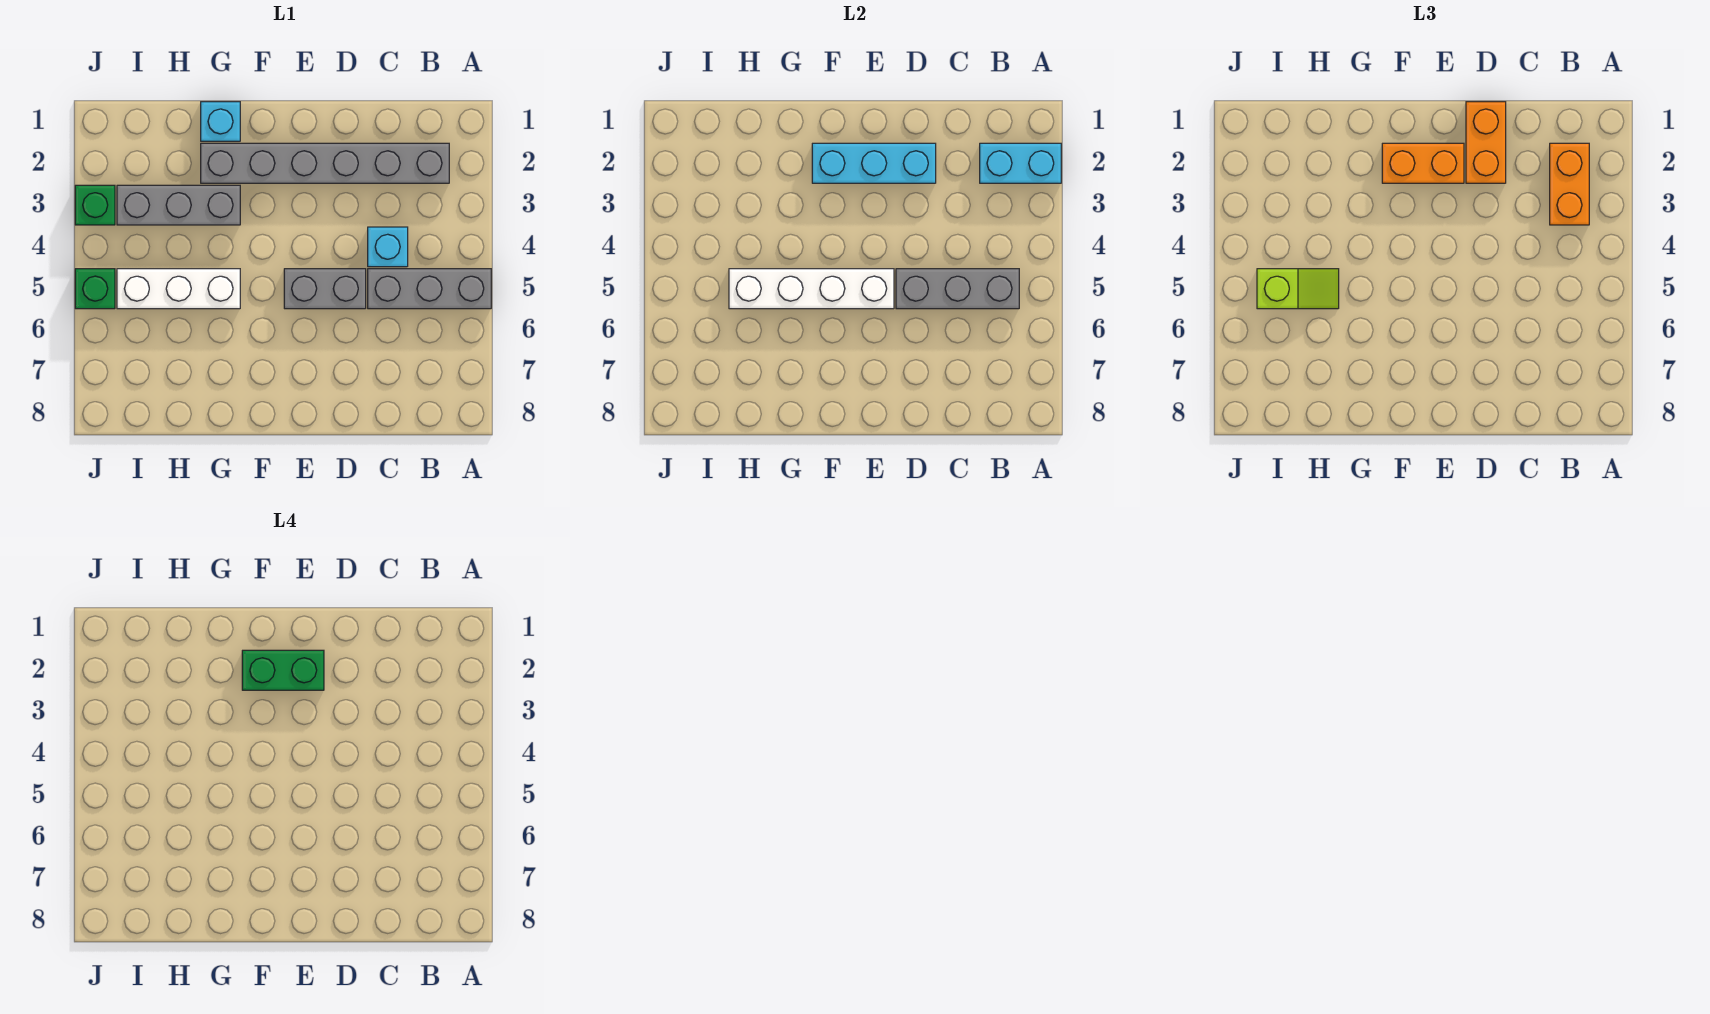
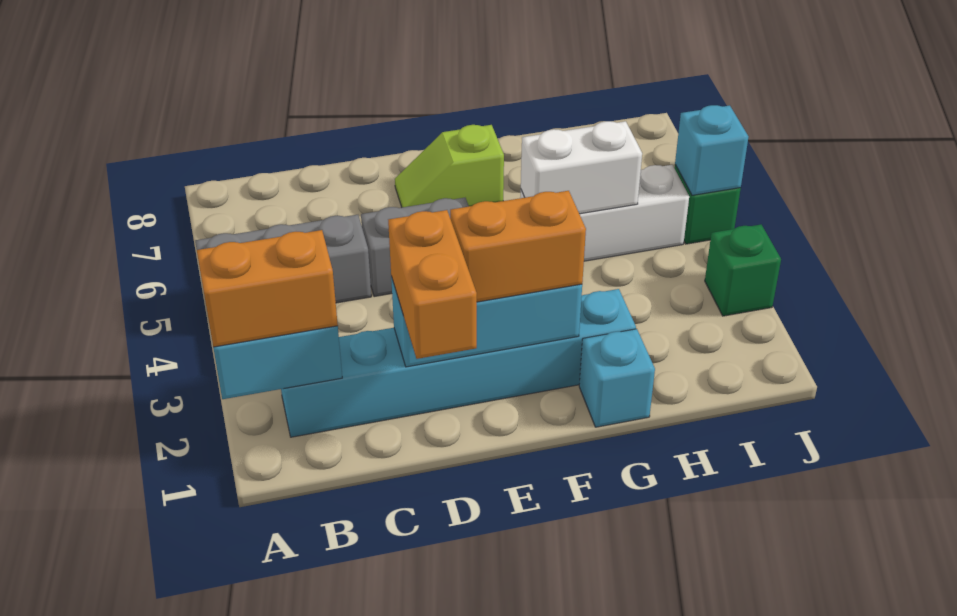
grey brick B2:G2 level 1 -> cyan brick B2:G2 level 1
orange brick B2:B3 level 3 -> orange brick A2:B2 level 3
grey brick B5:D5 level 2 -> none
cyan brick C4 level 1 -> cyan brick J5 level 2
green brick E2:F2 level 4 -> none
white brick E5:H5 level 2 -> white brick G5:H5 level 2
grey brick G3:I3 level 1 -> none
lime slope H5:I5 level 3 top I -> lime slope E7:F7 level 1 top F

